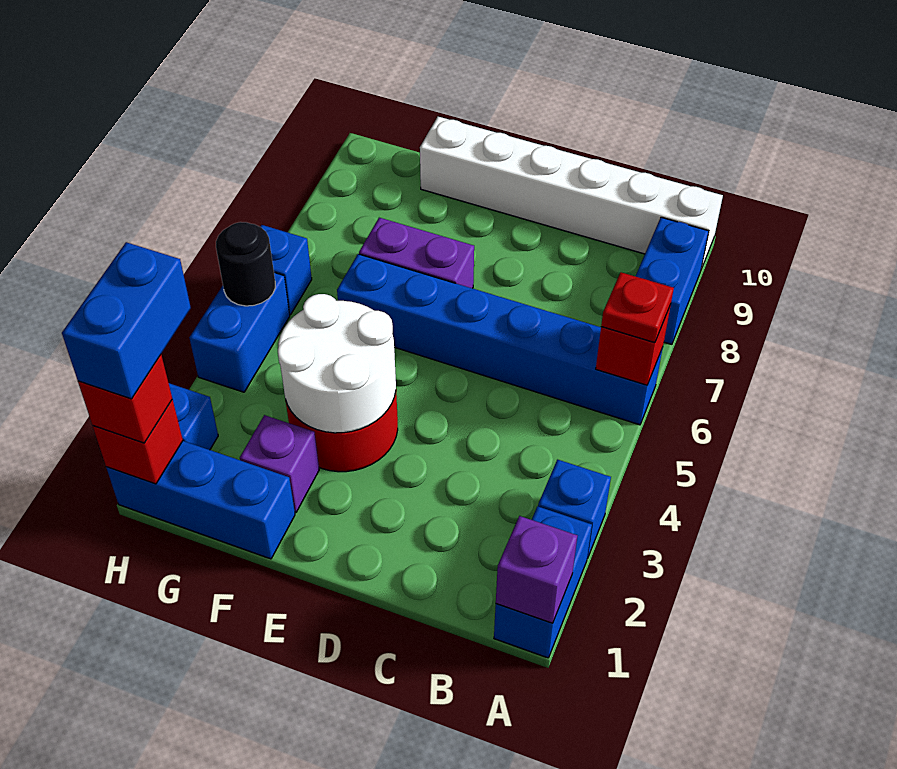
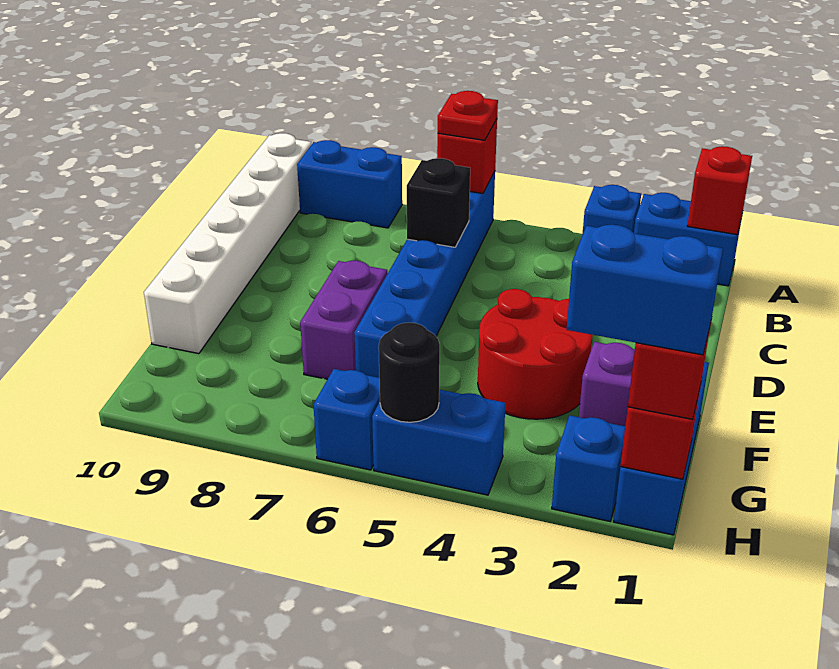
purple brick A1 level 2 -> red brick A1 level 2
none -> black brick C6 level 2
white round brick E3:F4 level 2 -> none

